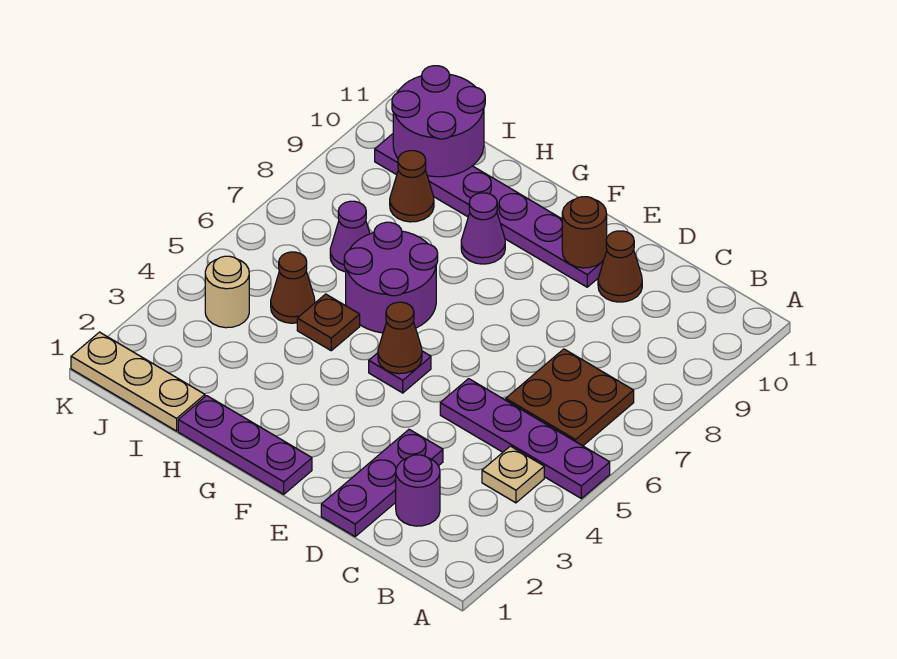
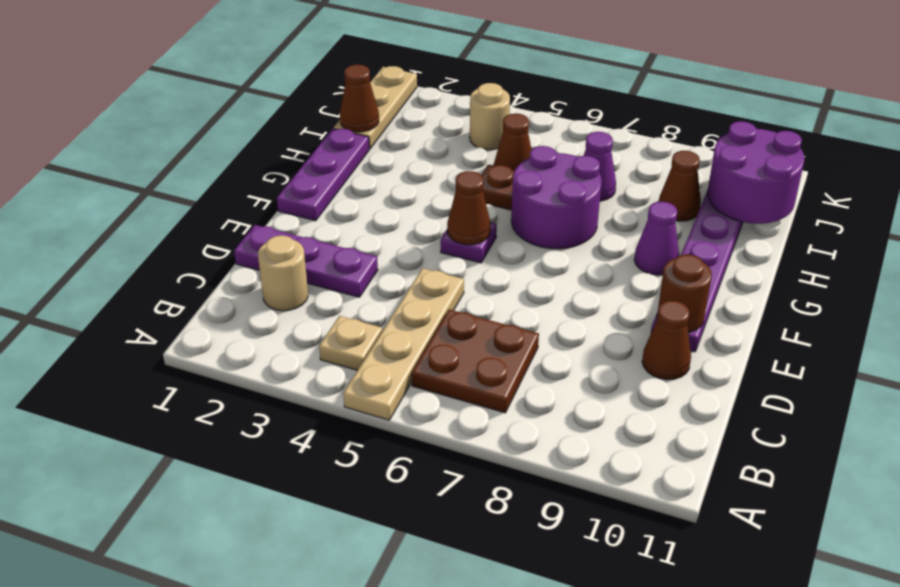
purple plate A5:D5 level 1 -> tan plate A5:D5 level 1
purple round brick C2 level 1 -> tan round brick C2 level 1
none -> brown cone I1 level 2

